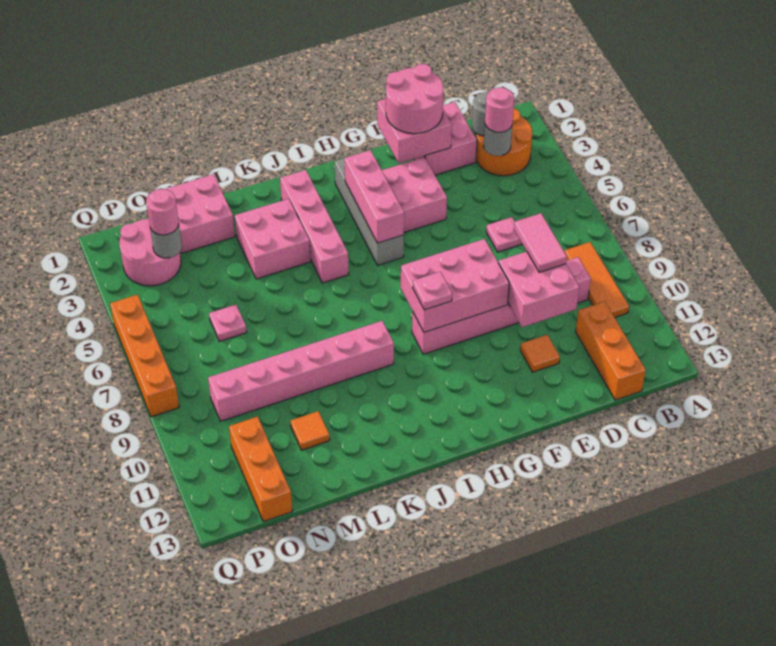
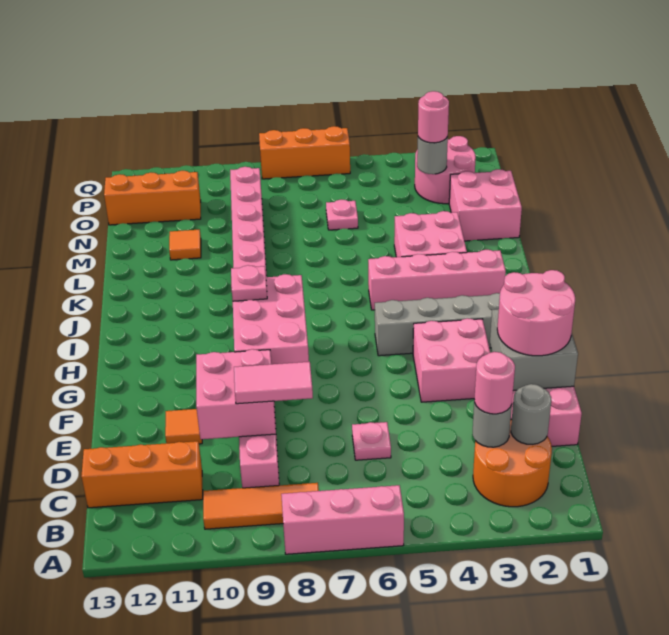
pink brick E1:F2 level 2 -> grey brick E1:F2 level 2
pink brick H3:H5 level 2 -> pink brick A6:A8 level 1
orange brick Q5:Q8 level 1 -> orange brick Q6:Q8 level 1

